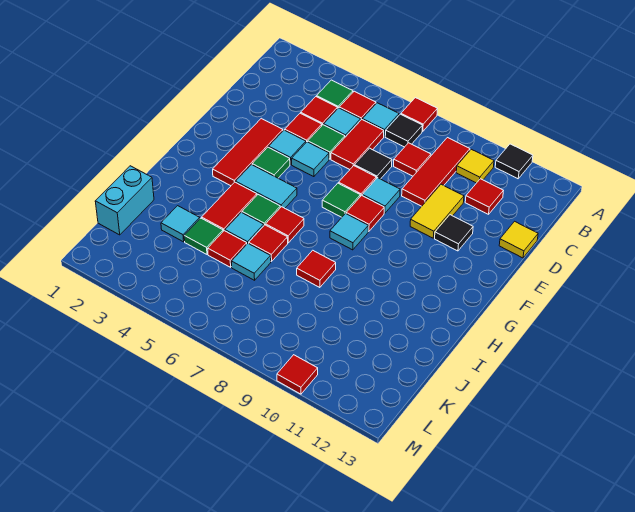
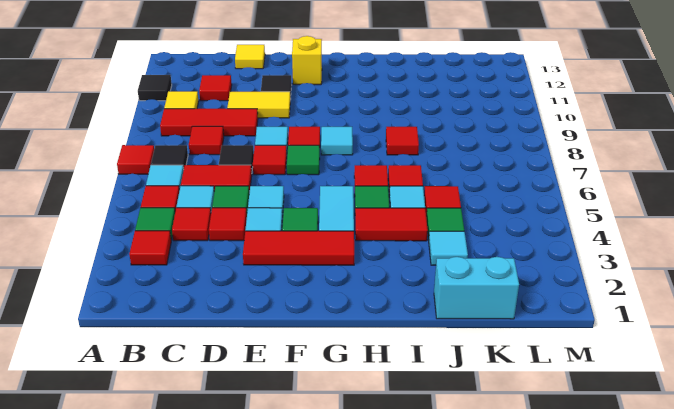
none -> yellow brick F12 level 1
cyan tile J6 level 1 -> none
red tile M10 level 1 -> red tile B3 level 1

